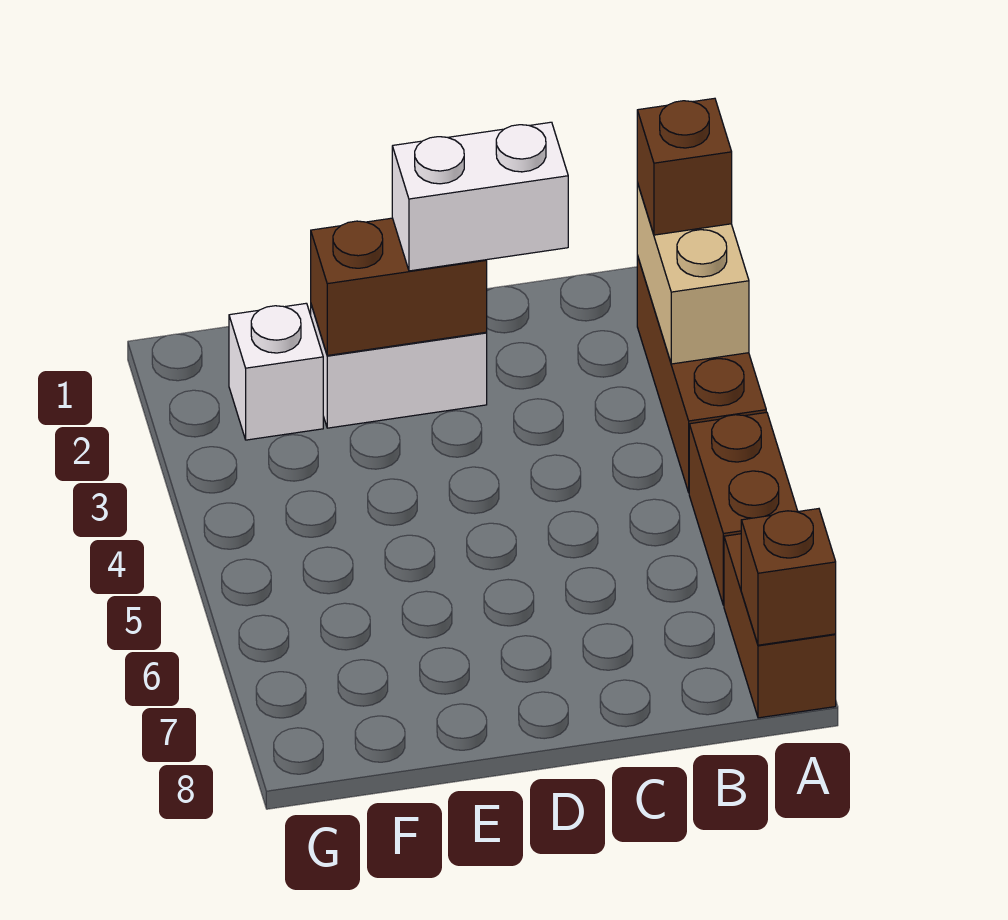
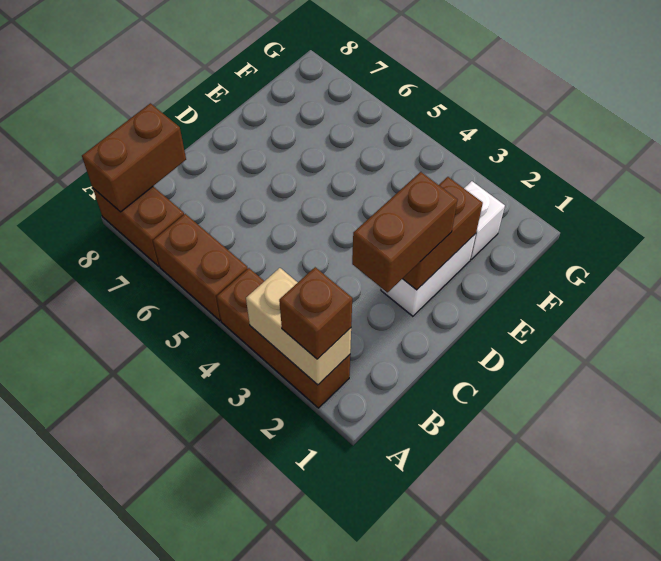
brown brick A8 level 2 -> brown brick A8:B8 level 2
white brick C2:D2 level 3 -> brown brick C2:D2 level 3

